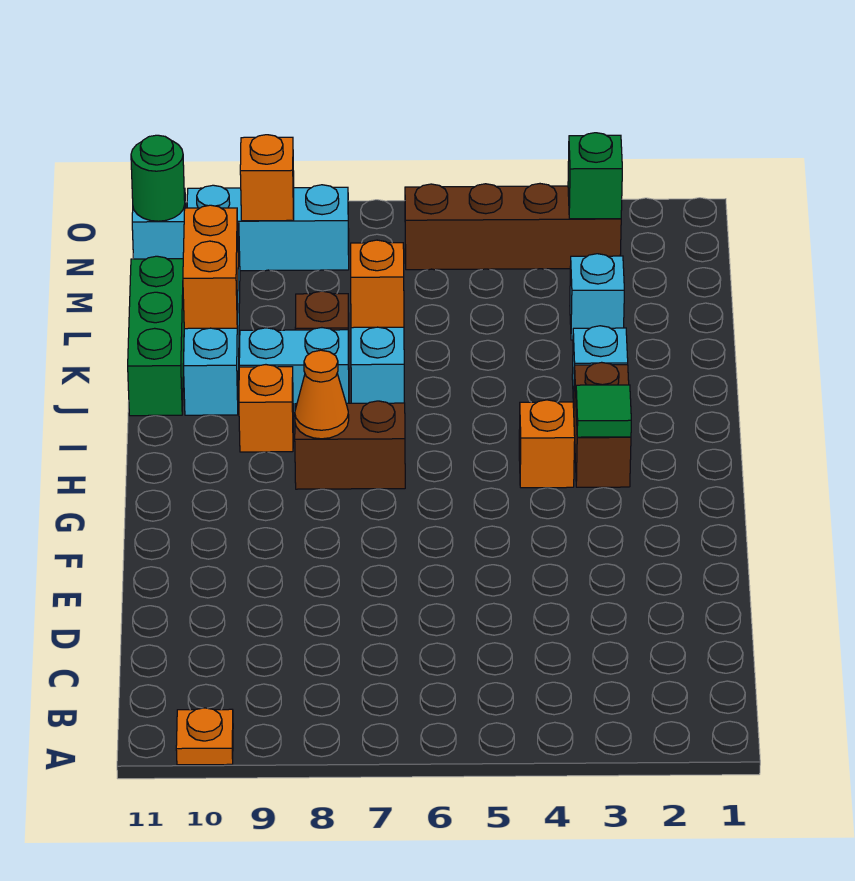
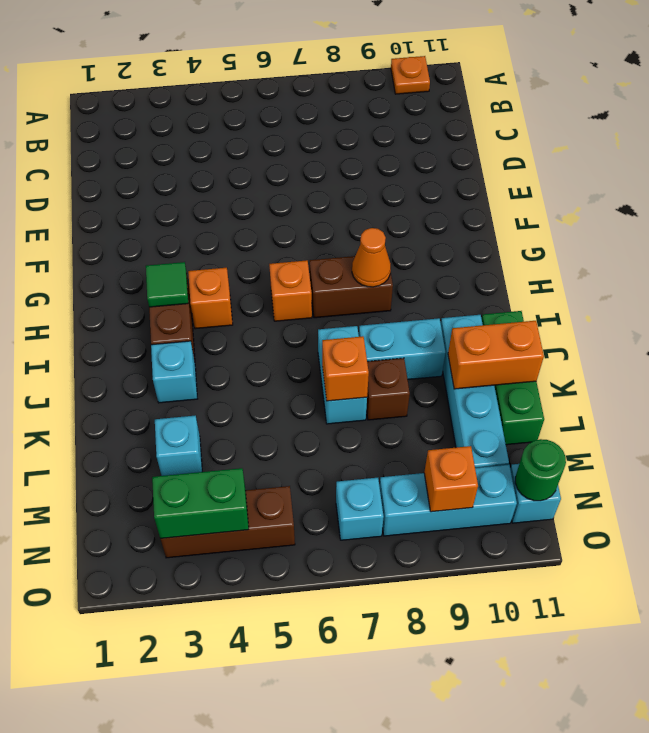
orange brick I9 level 1 -> orange brick H6 level 1
orange brick K10:L10 level 2 -> orange brick K10:K11 level 2
brown brick N3:N6 level 1 -> brown brick N3:N5 level 1
green brick N3 level 2 -> green brick N3:N4 level 2
none -> cyan brick N7 level 1

